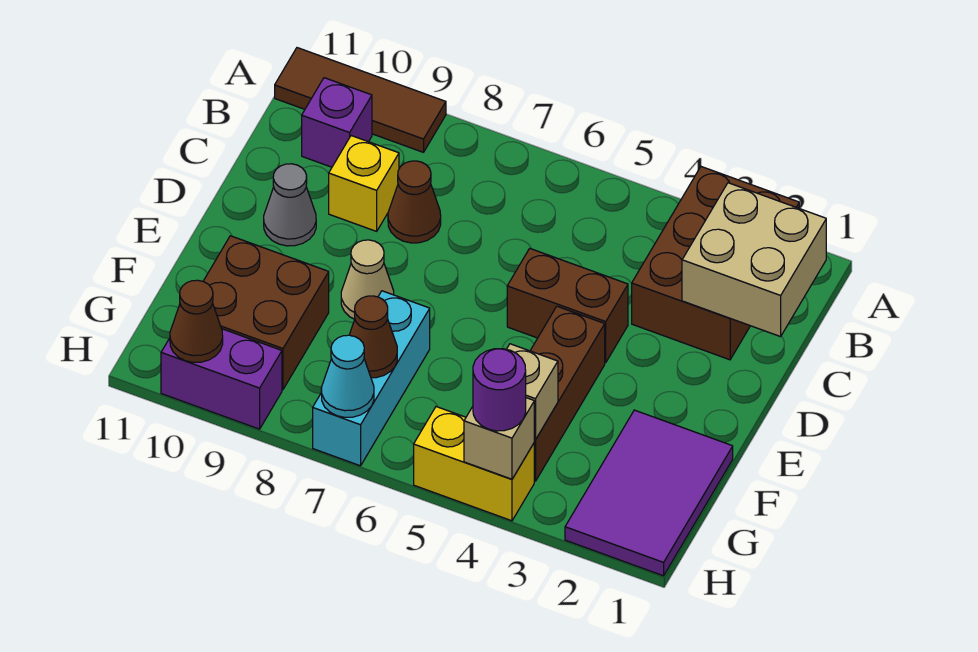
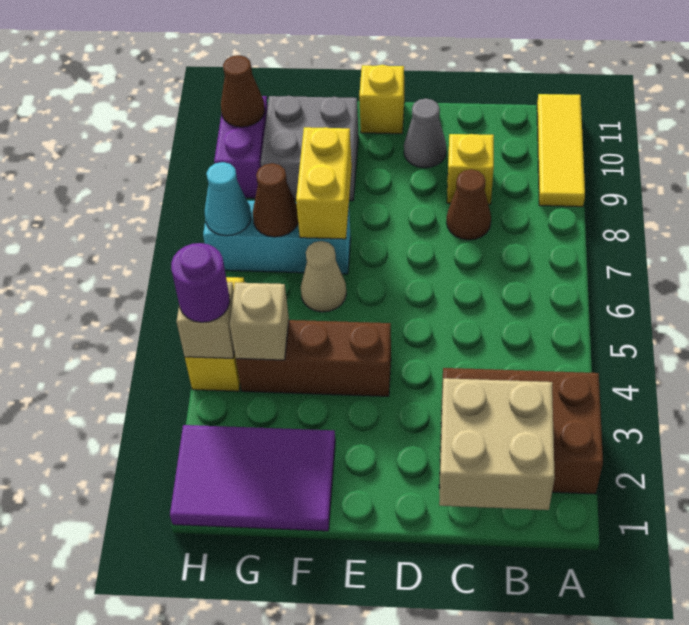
brown tile A9:A11 level 1 -> yellow tile A9:A11 level 1
purple brick B10 level 1 -> none
brown brick D4:D5 level 1 -> none
tan cone E8 level 1 -> tan cone F6 level 1
none -> yellow brick E11 level 1
none -> yellow brick F7:F8 level 2
brown brick F9:G10 level 1 -> grey brick F9:G10 level 1

